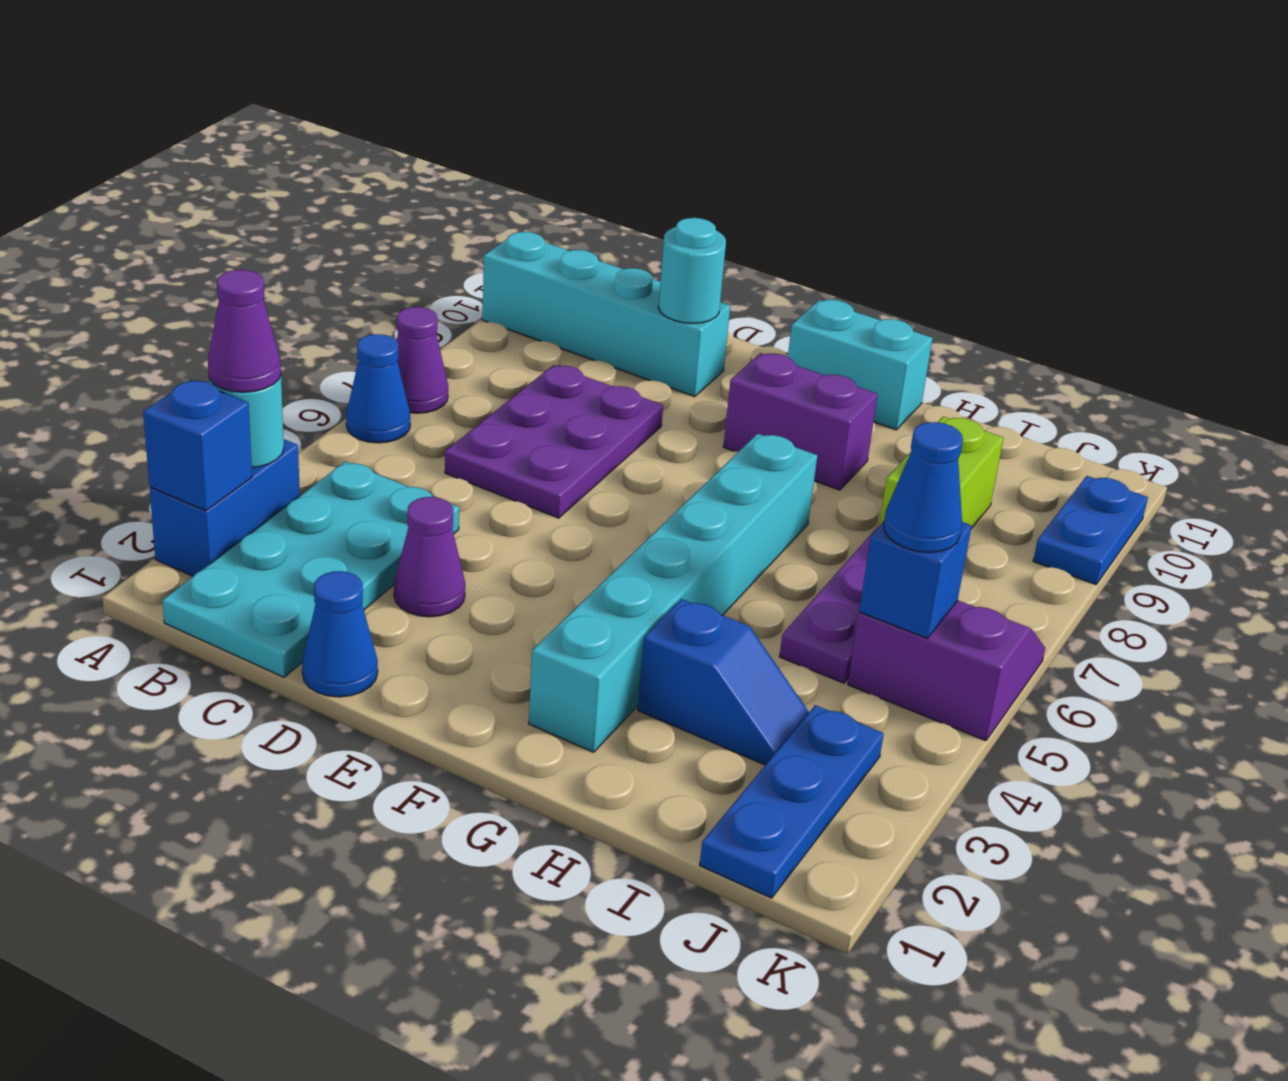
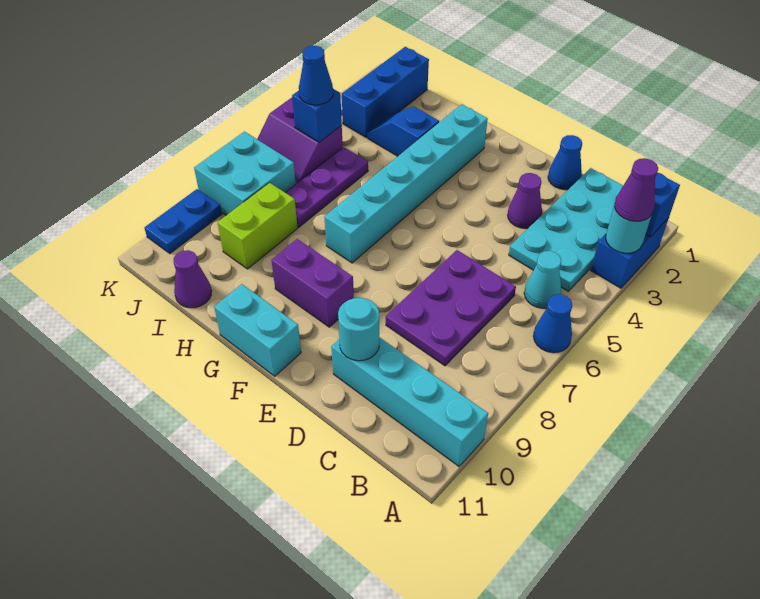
purple cone A7 level 1 -> purple cone I11 level 1
none -> cyan cone B5 level 1
blue plate J1:J3 level 1 -> blue brick J1:J3 level 1
none -> cyan brick J7:K8 level 1

